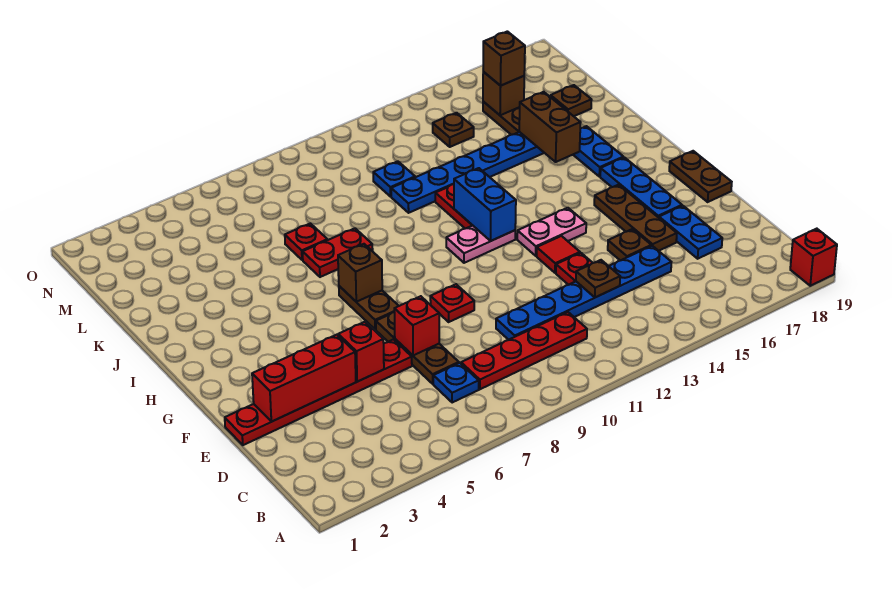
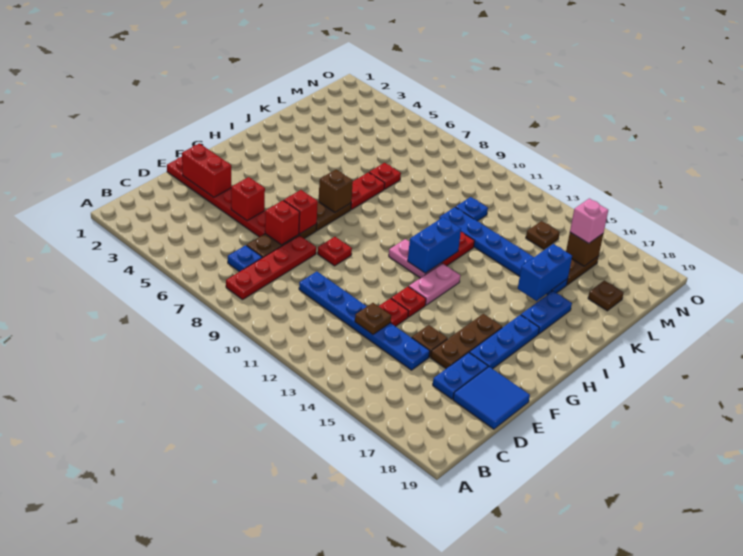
red brick A19 level 1 -> red brick F7 level 2
red plate C8:C11 level 1 -> red plate B8:E8 level 1
none -> blue tile D18:E19 level 1
red brick E2:E4 level 2 -> red brick E2:E3 level 2
red tile F13 level 1 -> red plate F13 level 1
brown plate F19:G19 level 1 -> none
pink plate G13:G14 level 1 -> pink plate G13:H13 level 1
red plate J7:J8 level 1 -> red plate I7:J7 level 1
brown brick J16:K16 level 2 -> blue brick J16:K16 level 2
brown brick M16 level 3 -> pink brick M16 level 3

